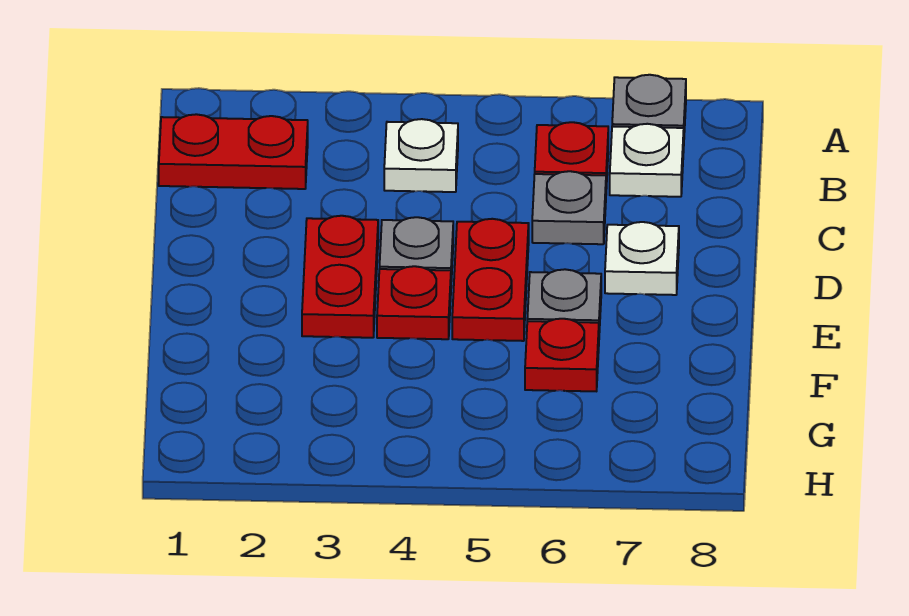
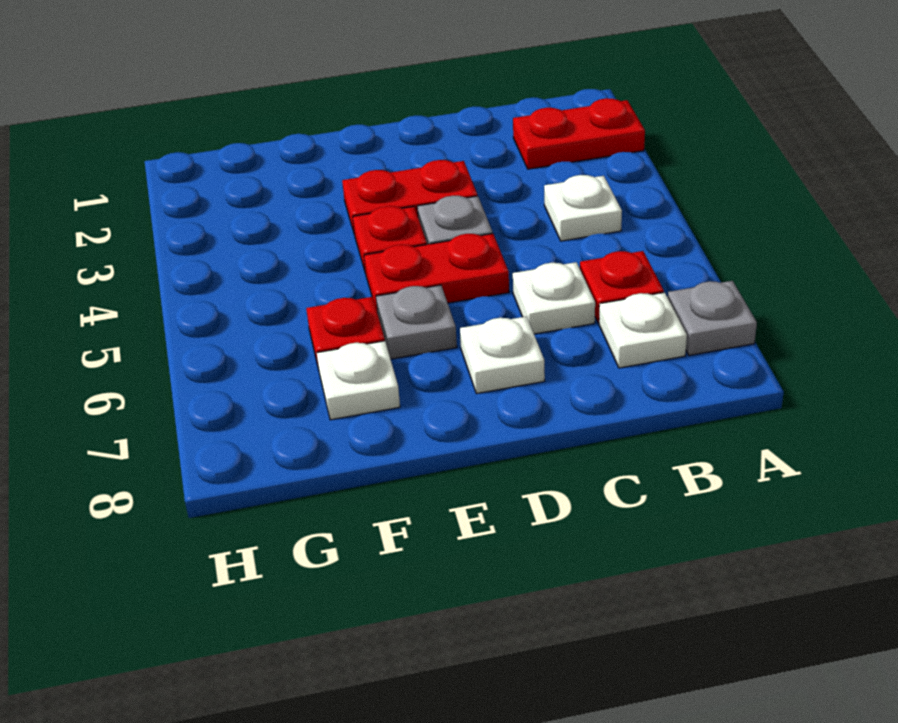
red plate B1:B2 level 1 -> red plate A2:B2 level 1
grey plate C6 level 1 -> white plate C6 level 1
none -> white plate F7 level 1

